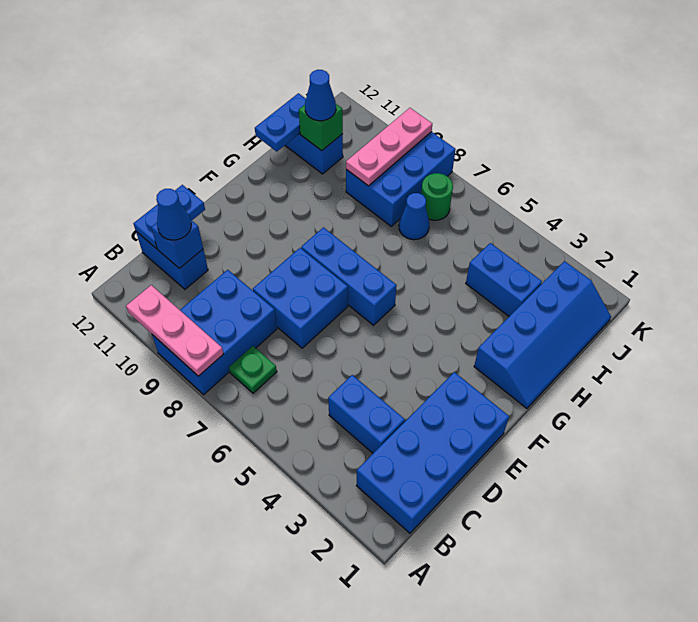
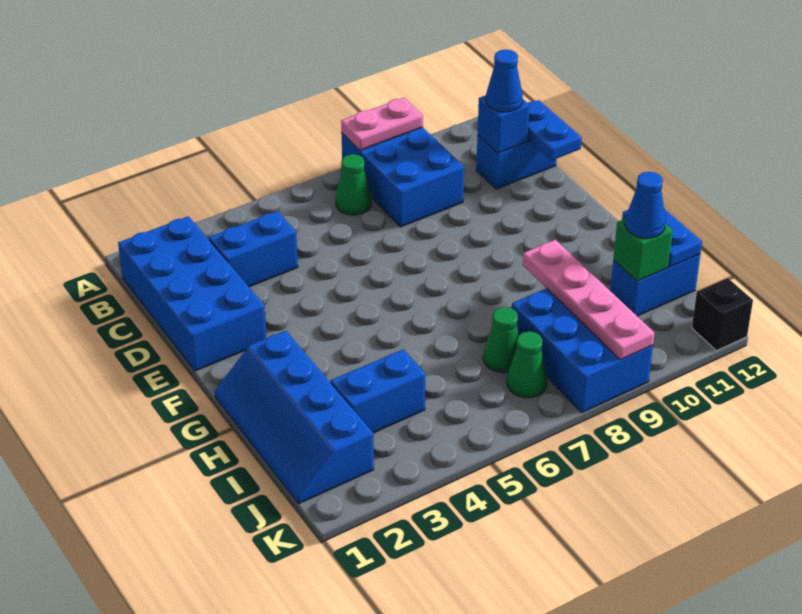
pink plate A8:A10 level 2 -> pink plate A8:A9 level 2
green plate B7 level 1 -> green cone B7 level 1
blue brick D7:E8 level 1 -> none
blue brick F6:F8 level 1 -> none
blue cone I7 level 1 -> green cone I7 level 1
pink plate I9:K9 level 2 -> pink plate H9:K9 level 2
green round brick J7 level 1 -> green cone J7 level 1
none -> black brick K12 level 1

